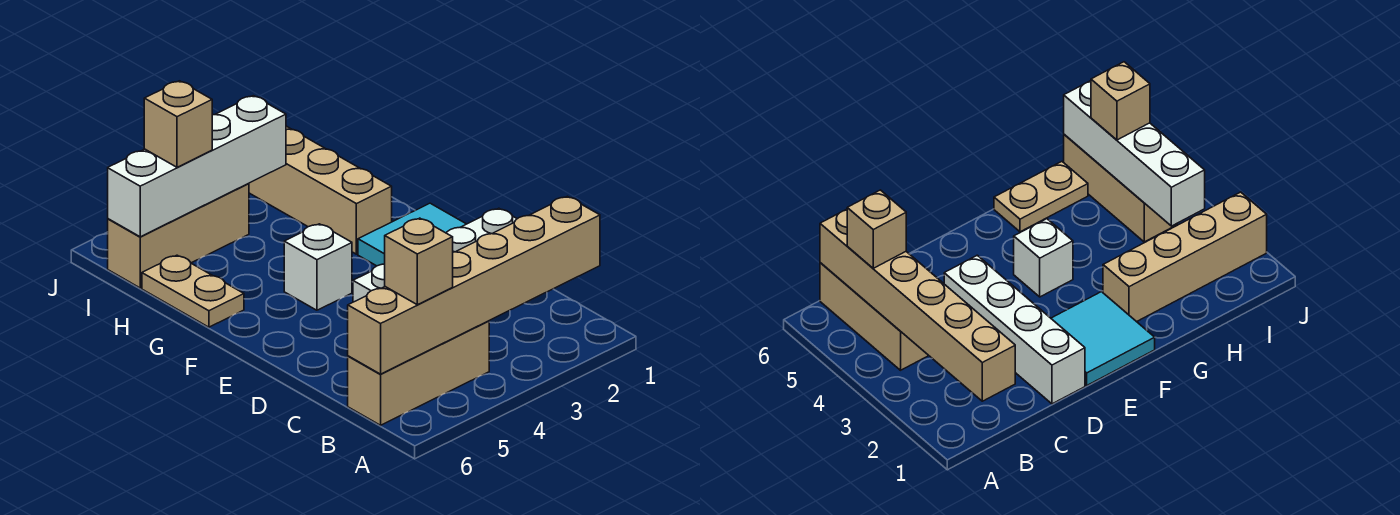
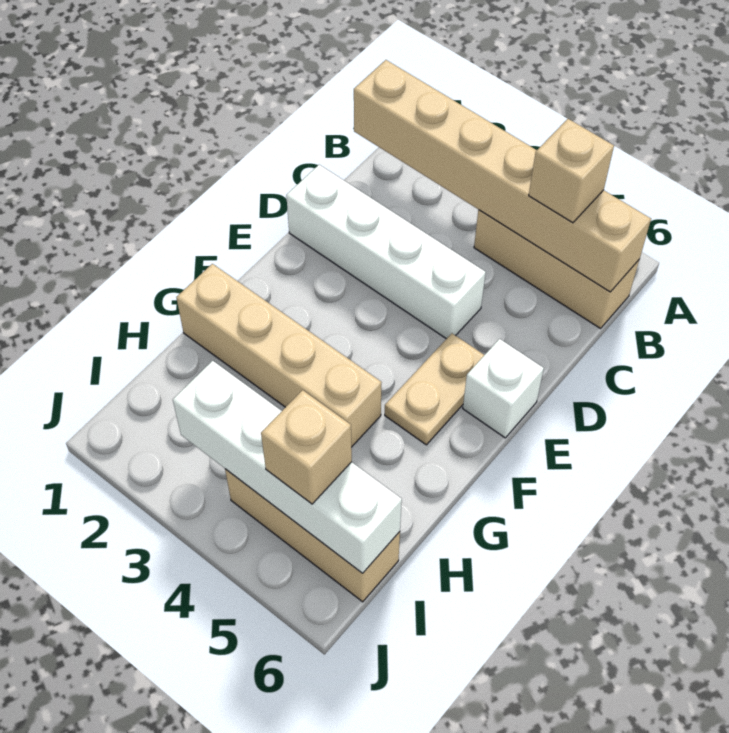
cyan tile E1:F2 level 1 -> none
white brick F4 level 1 -> white brick E6 level 1
tan brick G2:J2 level 1 -> tan brick G1:G4 level 1
tan plate G6:H6 level 1 -> tan plate E5:F5 level 1

